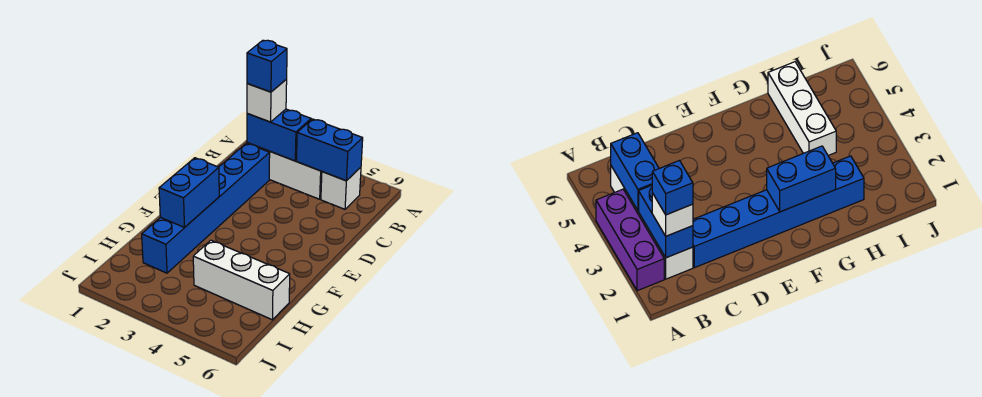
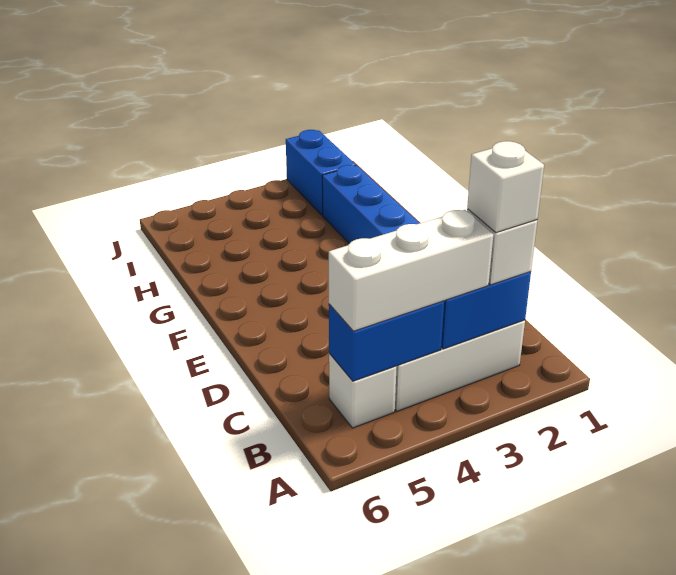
purple brick A2:A4 level 1 -> none
blue brick B2 level 4 -> white brick B2 level 4
blue brick F2:G2 level 2 -> blue brick I2:J2 level 1
white brick H4:H6 level 1 -> white brick B3:B5 level 3

